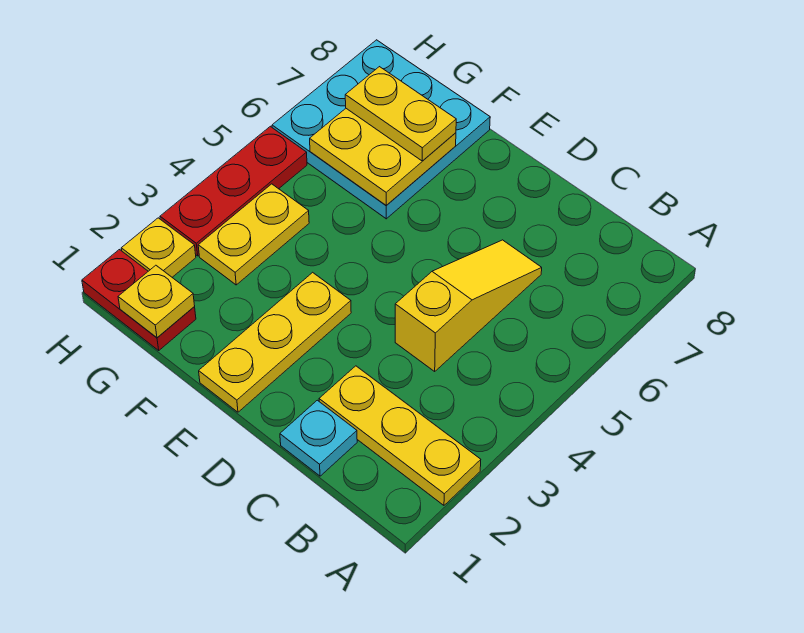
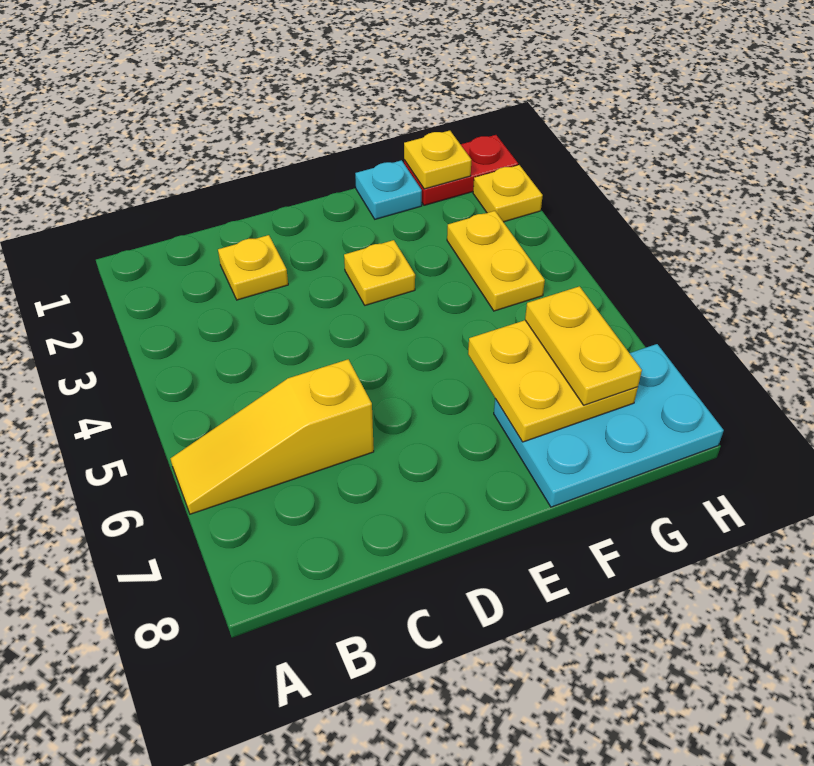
yellow plate A2:C2 level 1 -> yellow plate C2 level 1
cyan plate C1 level 1 -> cyan plate F1 level 1
yellow slope C4:C6 level 1 top 4 -> yellow slope A6:C6 level 1 top C
yellow plate E1:E3 level 1 -> yellow plate E3 level 1
cyan plate F6:H8 level 1 -> cyan plate F7:H8 level 1
yellow plate F7:G7 level 3 -> yellow plate G6:G7 level 3
red plate H3:H5 level 1 -> none

